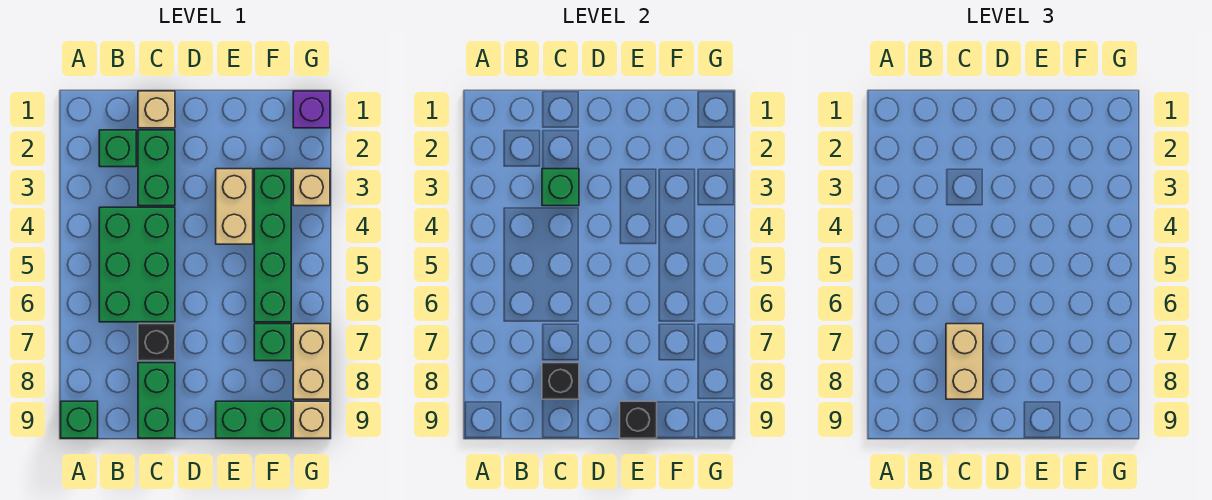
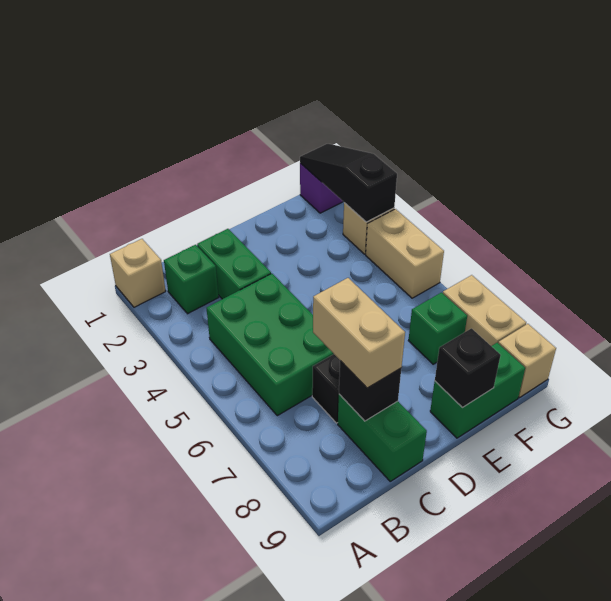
green brick A9 level 1 -> none
tan brick C1 level 1 -> tan brick A1 level 1
green brick C3 level 2 -> none
tan brick E3:E4 level 1 -> tan brick G4:G5 level 1
green brick F3:F6 level 1 -> none
none -> black slope G1:G3 level 2 top 3

